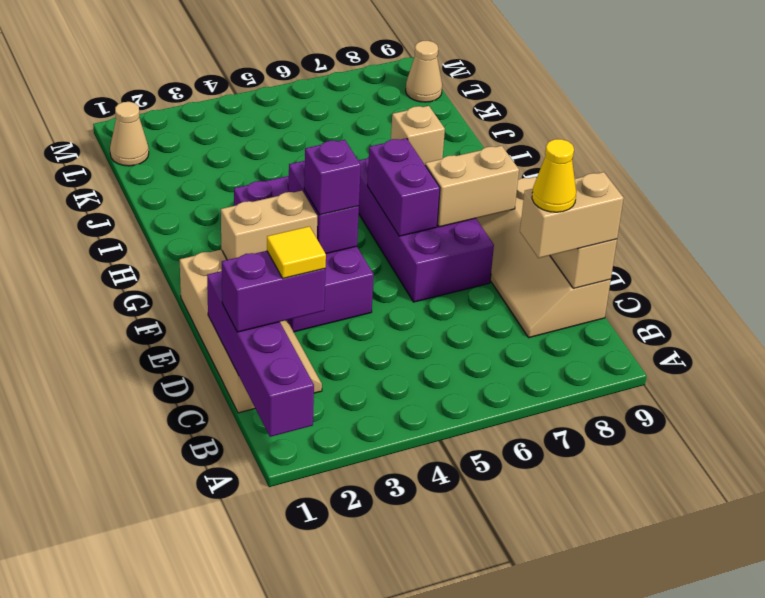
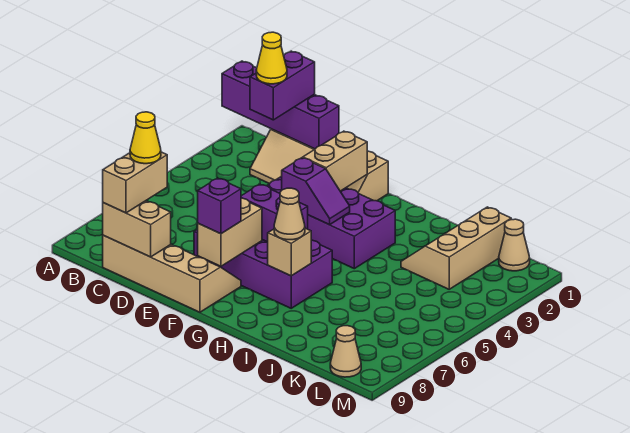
yellow tile C2 level 4 -> yellow cone C2 level 4
purple brick F4:G4 level 2 -> purple slope F4:G4 level 2 top F
purple brick F4 level 3 -> purple brick F8 level 3
none -> tan cone H7 level 3
none -> tan slope J1:K3 level 1 top K

